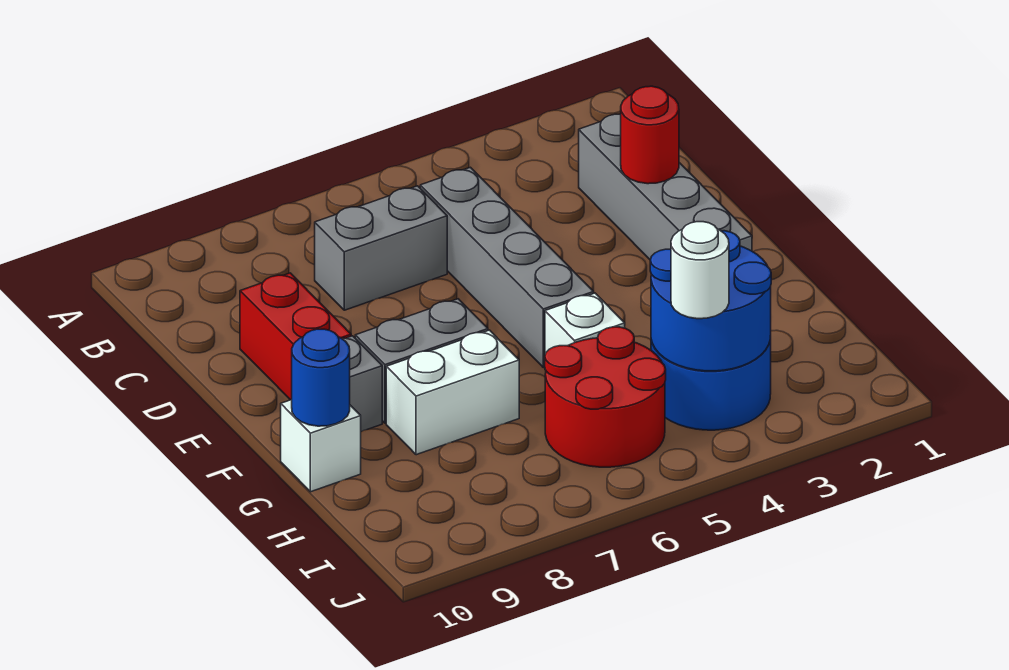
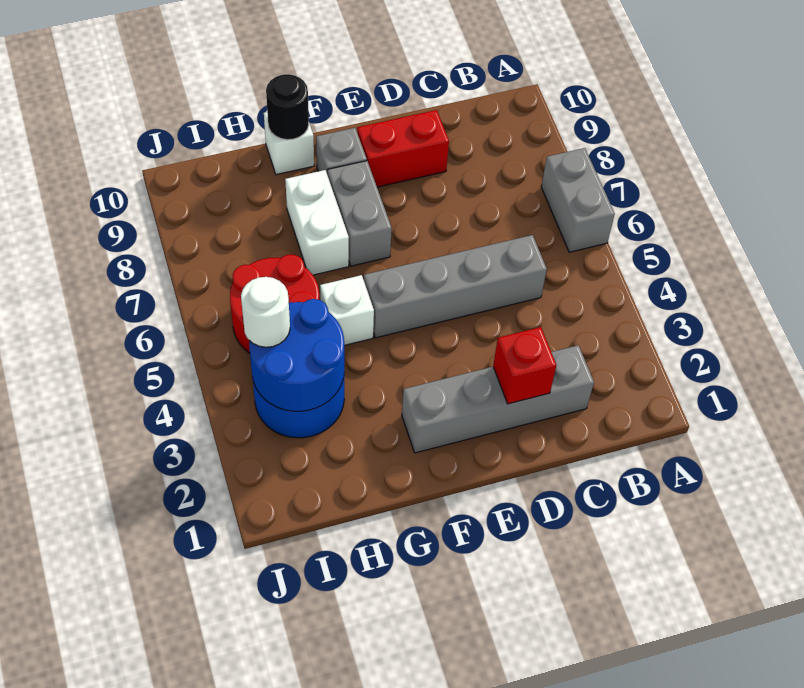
grey brick C6:C7 level 1 -> grey brick A6:A7 level 1
red round brick D2 level 2 -> red brick D2 level 2
blue round brick G10 level 2 -> black round brick G10 level 2

